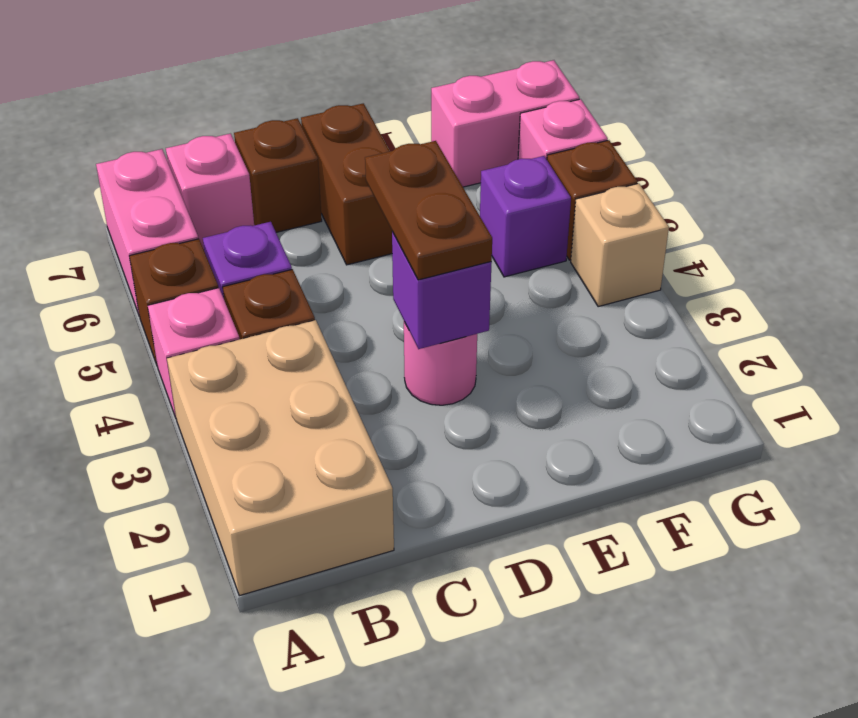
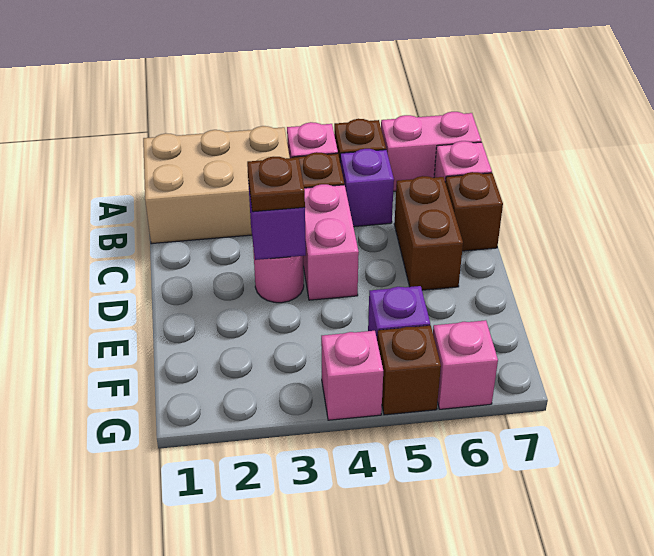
brown plate D3:D4 level 3 -> brown plate D3 level 3
brown brick D6:D7 level 1 -> brown brick C6:D6 level 1
pink brick F7:G7 level 1 -> pink brick C4:D4 level 1
tan brick G4 level 1 -> pink brick G4 level 1

